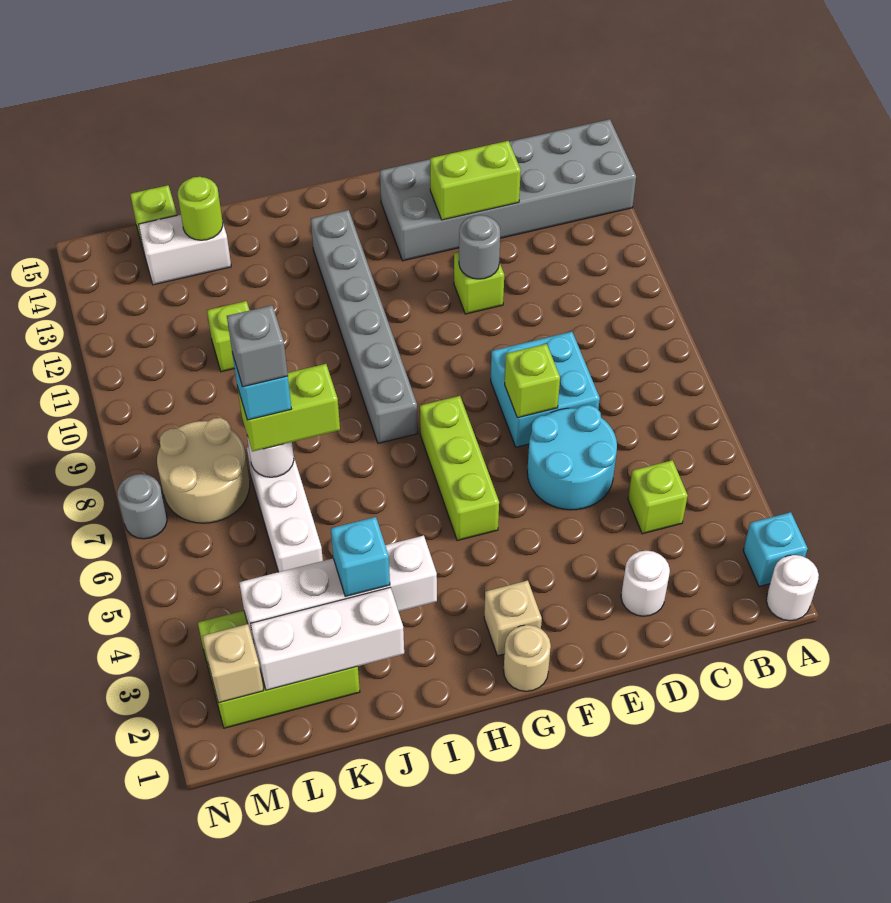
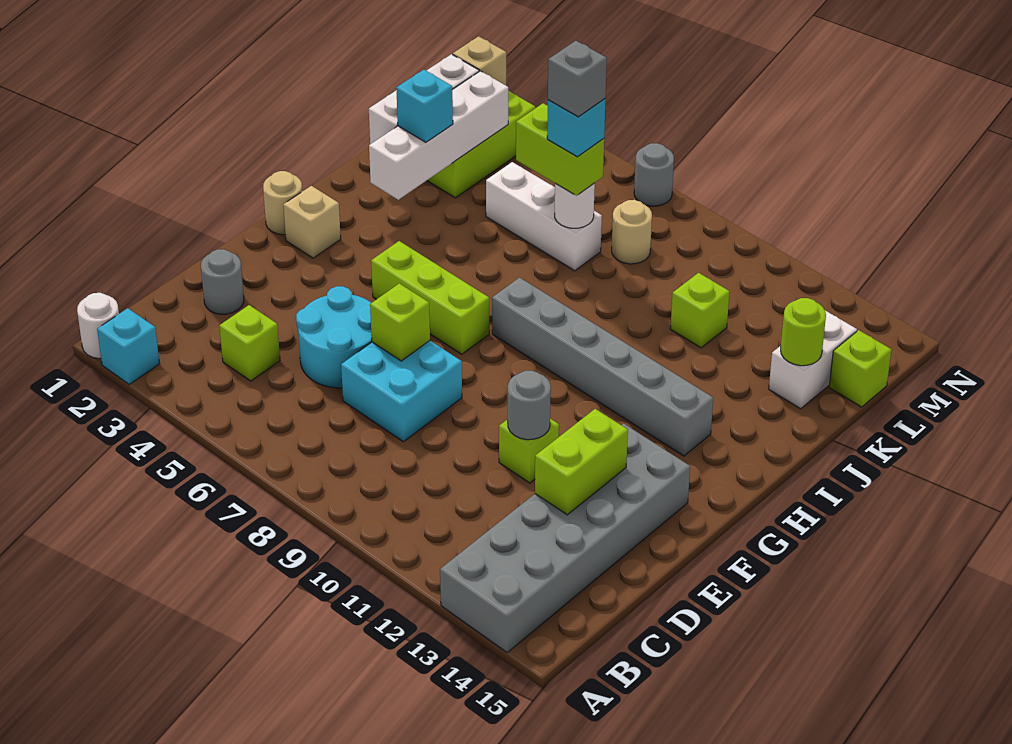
white round brick D2 level 1 -> grey round brick D2 level 1
lime brick J7:K7 level 3 -> lime brick K6:K7 level 3
tan round brick L7:M8 level 1 -> tan round brick L8 level 1

